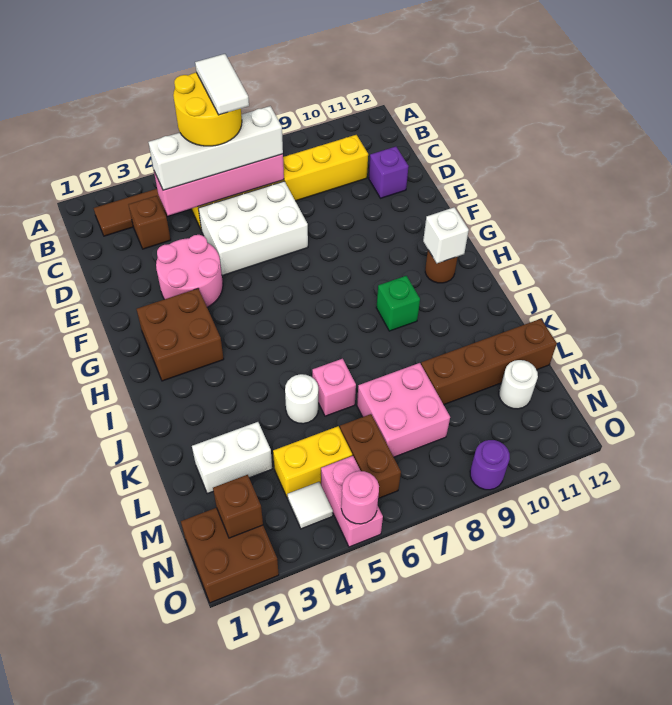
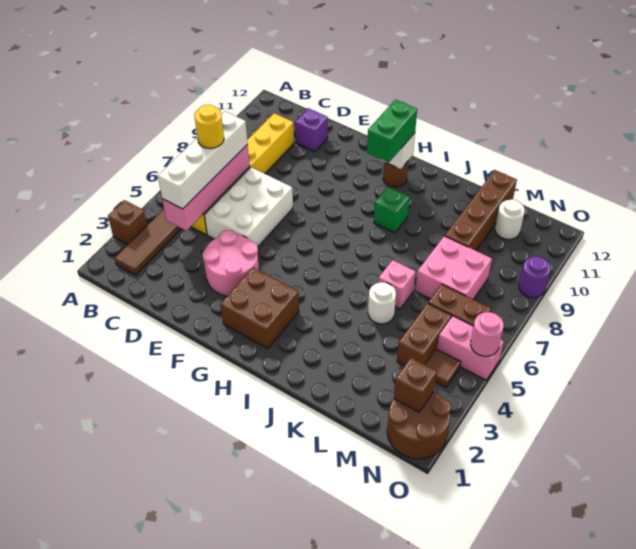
yellow round brick B5:C6 level 4 -> yellow round brick C6 level 4
white tile B6:C6 level 5 -> none
brown brick C3 level 1 -> brown brick A3 level 1
none -> green brick H10:H11 level 3
white brick L2:L3 level 1 -> none
yellow brick M4:M5 level 1 -> brown brick M4:M5 level 1
brown brick N1:O2 level 1 -> brown round brick N1:O2 level 1
white tile N4 level 1 -> brown tile N4 level 1

